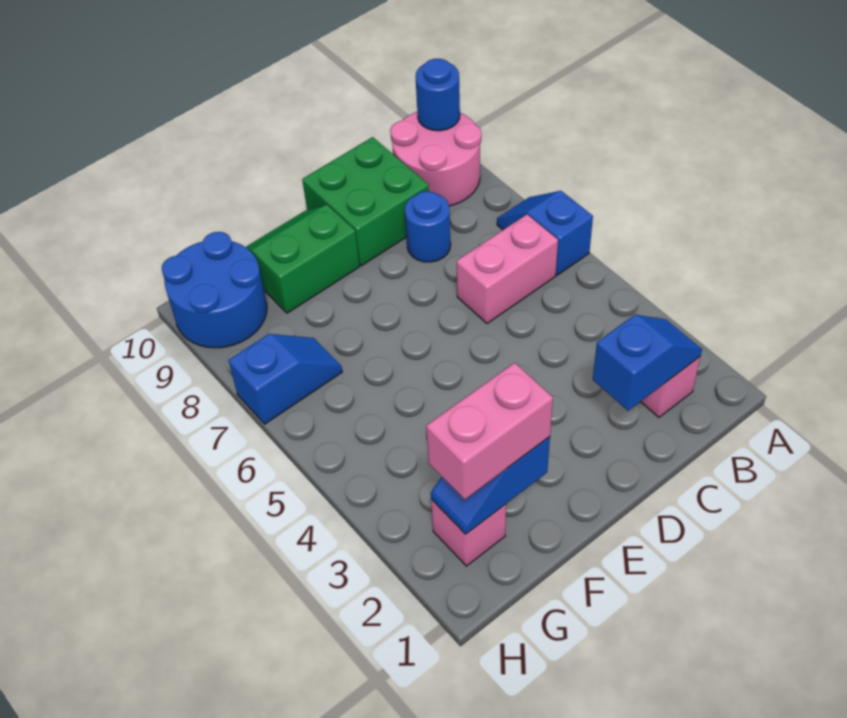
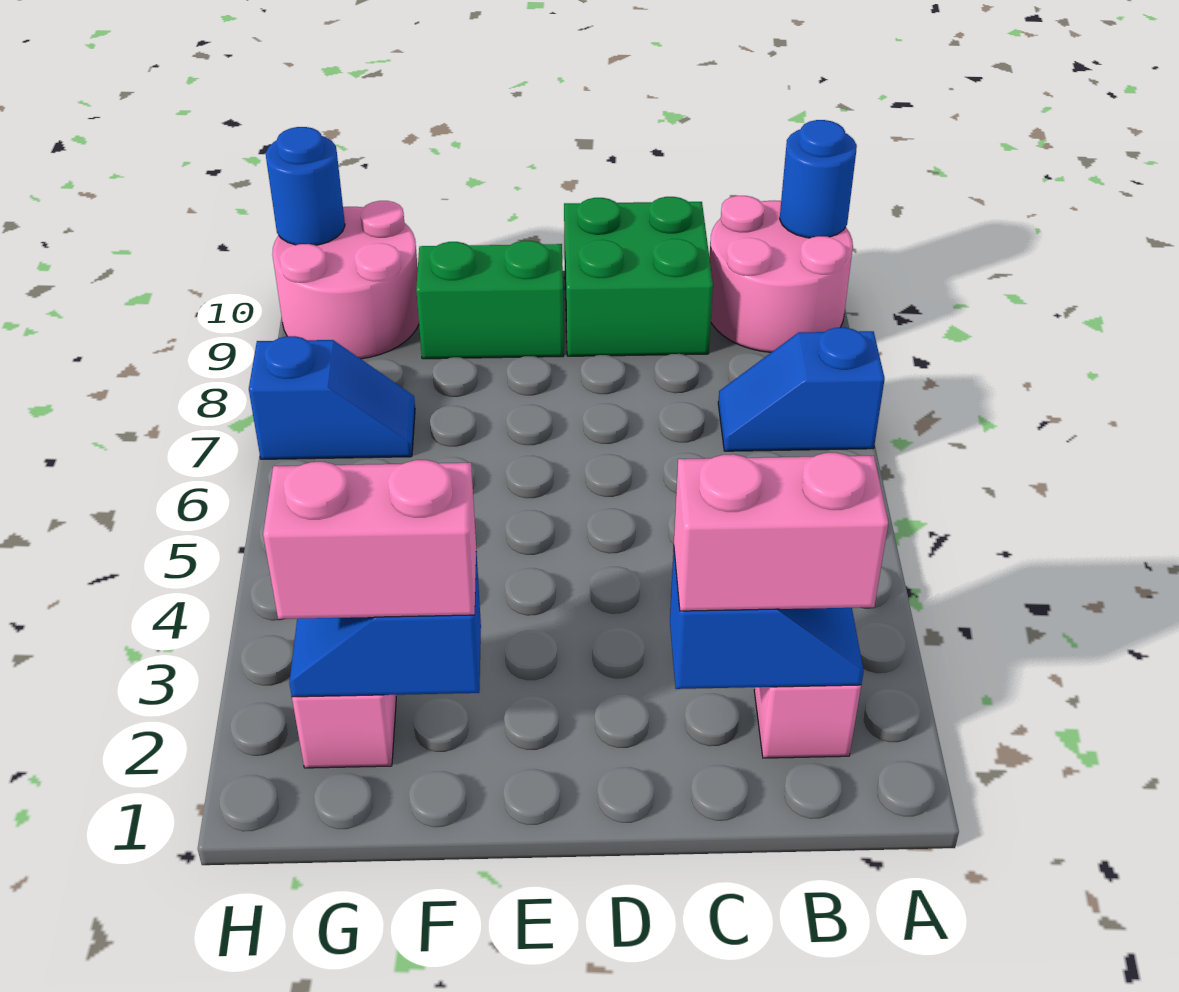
blue slope A6:A7 level 1 top 6 -> blue slope A7:B7 level 1 top A
pink brick B6:C6 level 1 -> pink brick B2:C2 level 3
blue round brick C8 level 1 -> blue round brick H10 level 2
blue round brick G9:H10 level 1 -> pink round brick G9:H10 level 1

